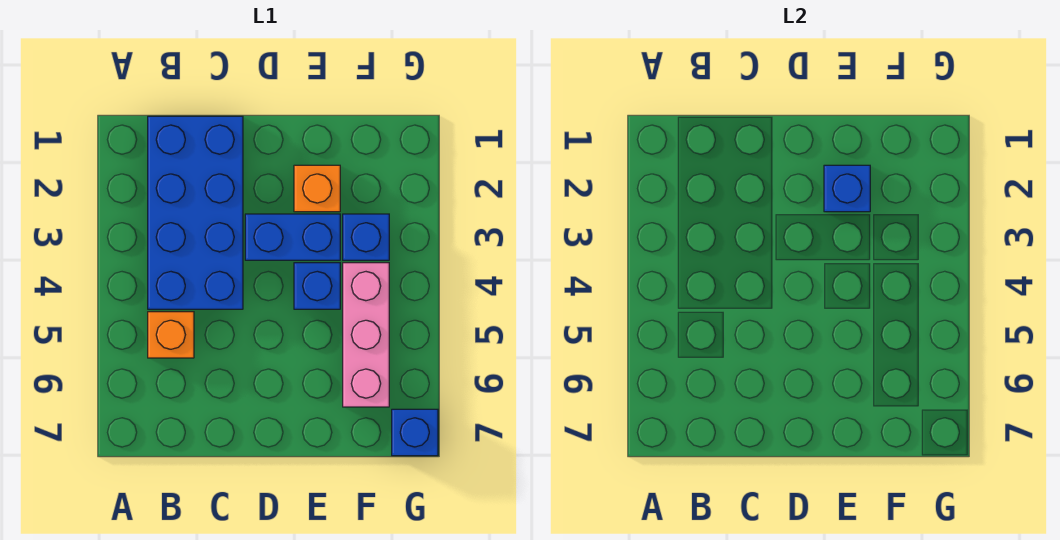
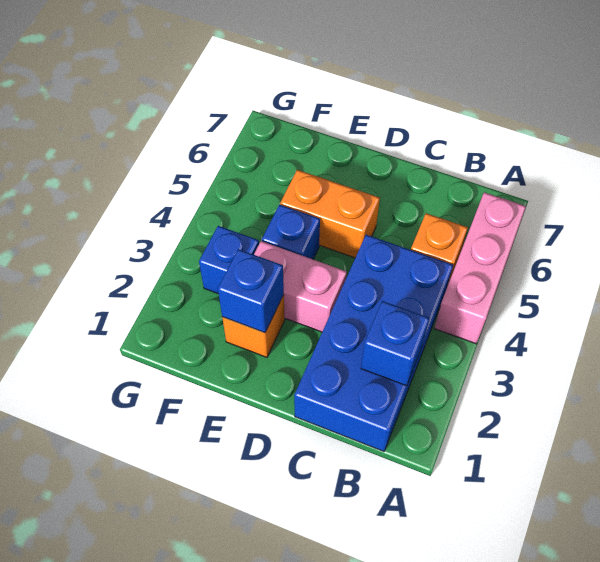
blue brick D3:E3 level 1 -> pink brick D3:E3 level 1
none -> orange brick D5:E5 level 1
pink brick F4:F6 level 1 -> pink brick A4:A6 level 1
blue brick G7 level 1 -> blue brick B2 level 2

